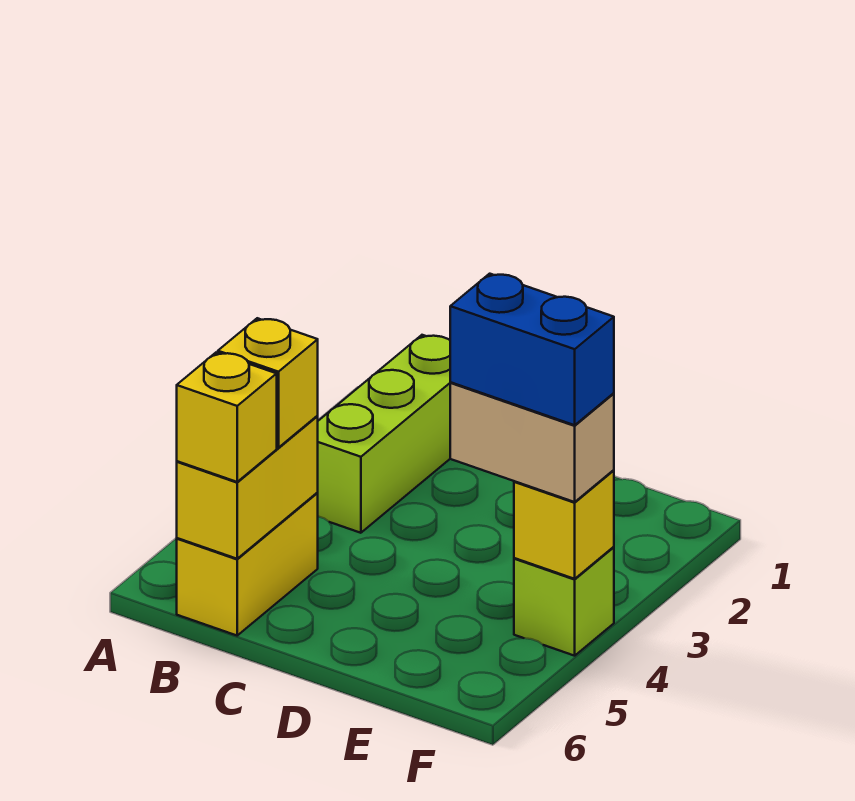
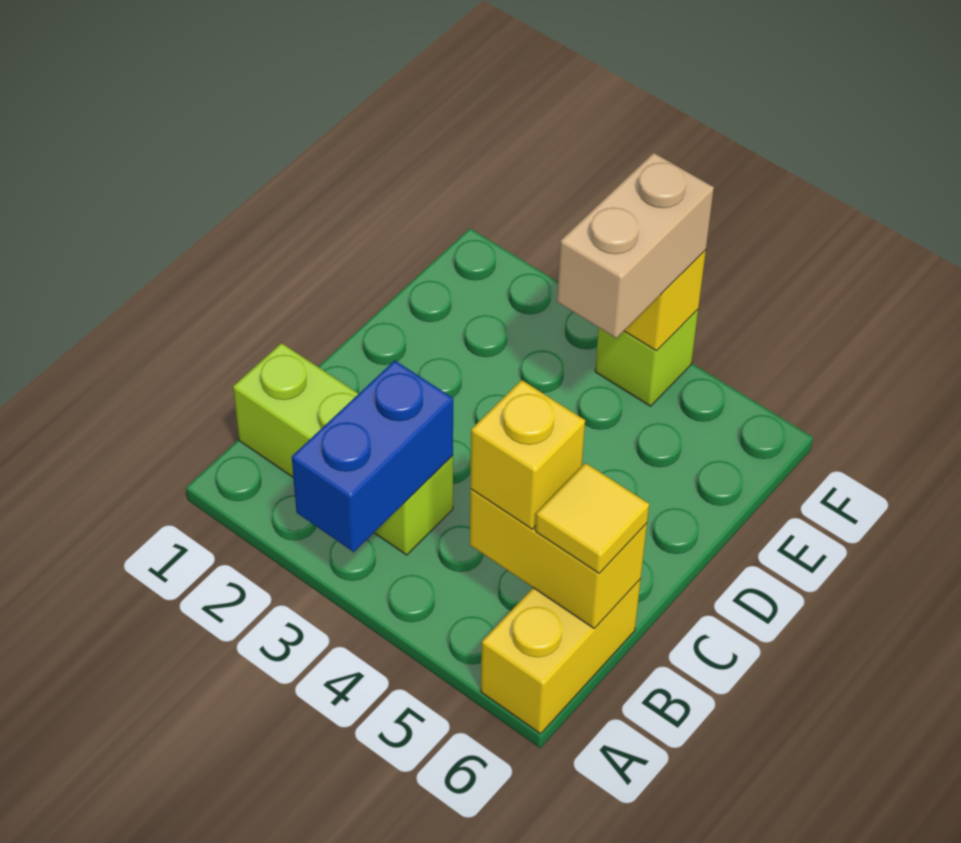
yellow brick B5:B6 level 1 -> yellow brick A6:B6 level 1
yellow brick B6 level 3 -> yellow tile B6 level 3
blue brick E4:F4 level 4 -> blue brick A3:B3 level 2

